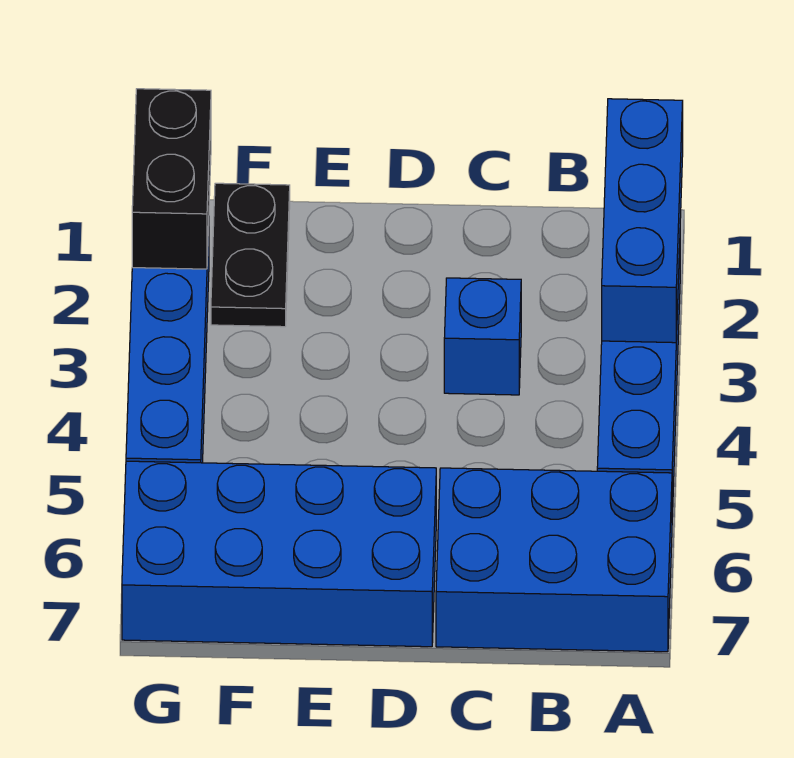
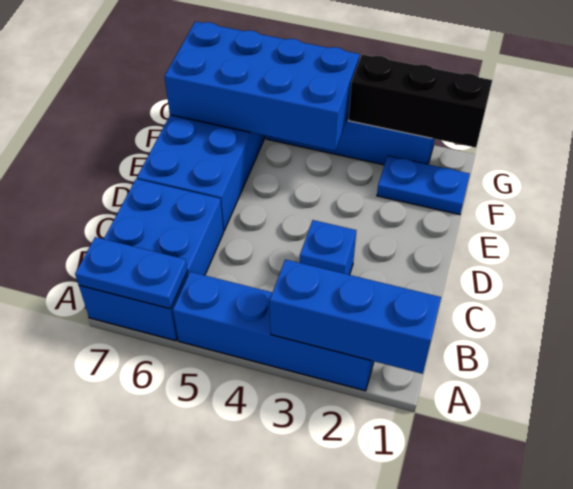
none -> blue plate A6:A7 level 2
black plate F1:F2 level 1 -> blue plate F1:F2 level 1
none -> blue brick F4:G7 level 2
black brick G1:G2 level 2 -> black brick G1:G3 level 2

